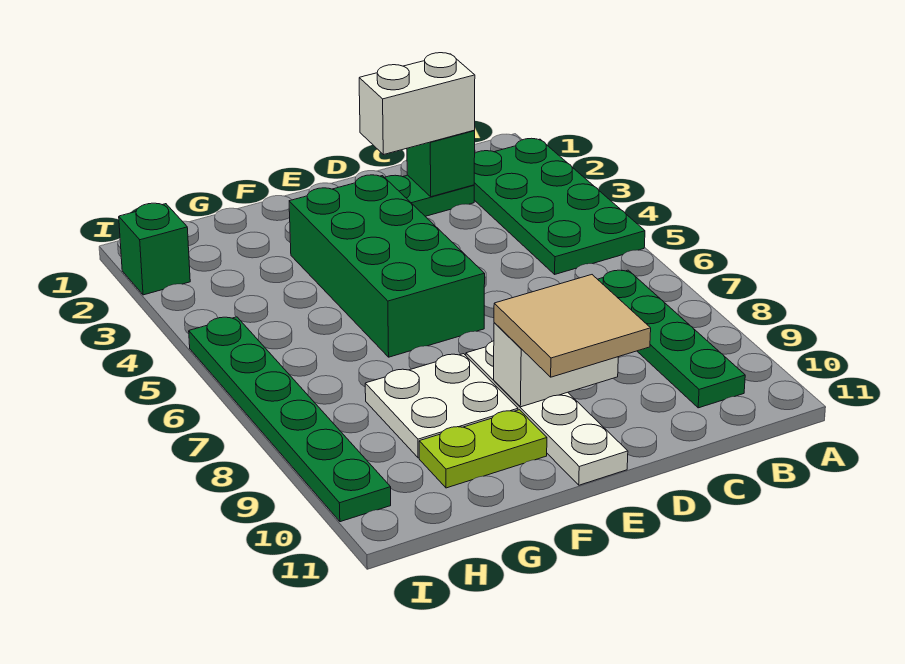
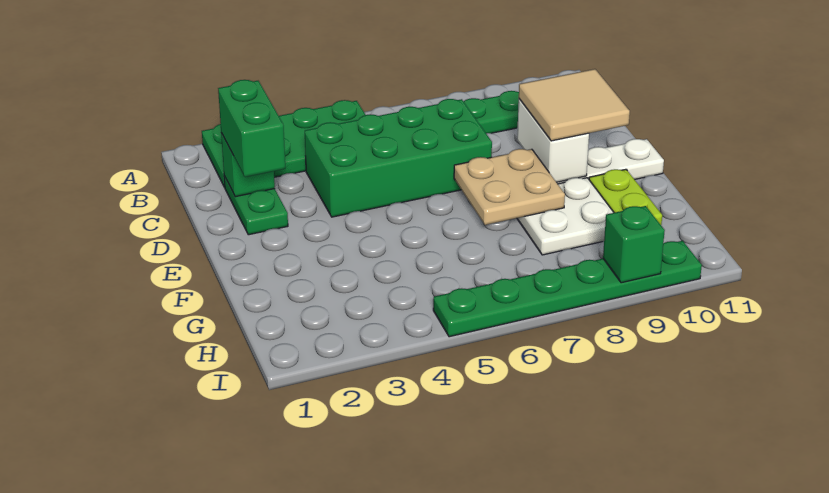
white brick C2:D2 level 3 -> green brick C2:D2 level 3
green brick E3:F6 level 1 -> green brick C4:D7 level 1
none -> tan plate E7:F8 level 2
green brick I2 level 1 -> green brick I9 level 2

